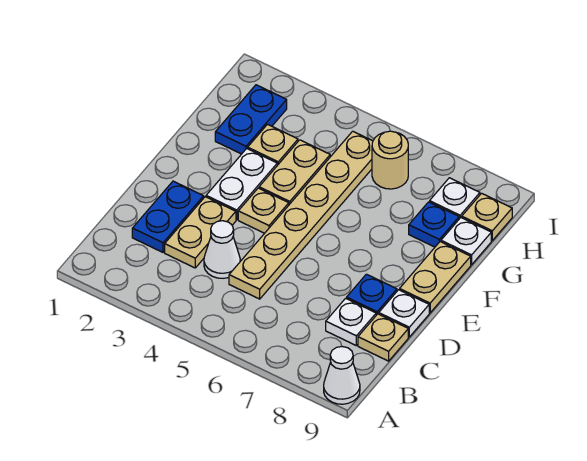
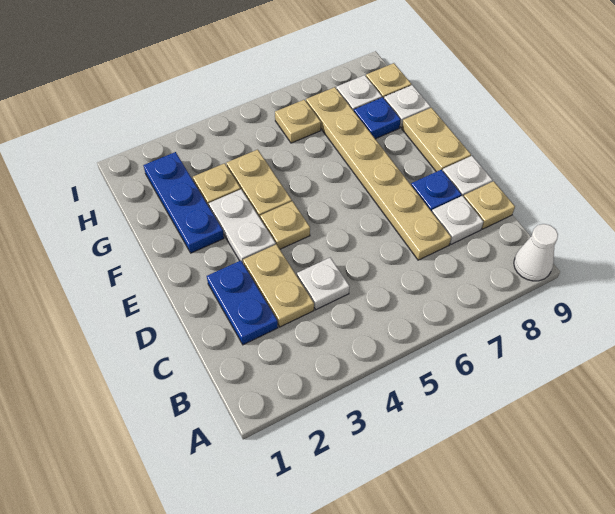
white cone C4 level 1 -> white plate C4 level 1
tan plate C5:H5 level 1 -> tan plate C7:H7 level 1
blue plate G2:H2 level 1 -> blue plate F2:H2 level 1
tan round brick H6 level 1 -> tan plate H6 level 1

